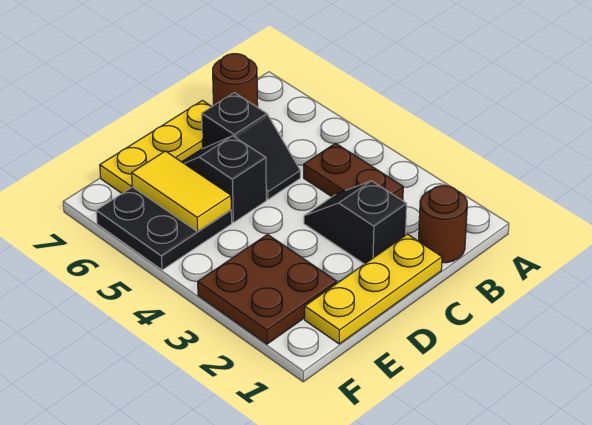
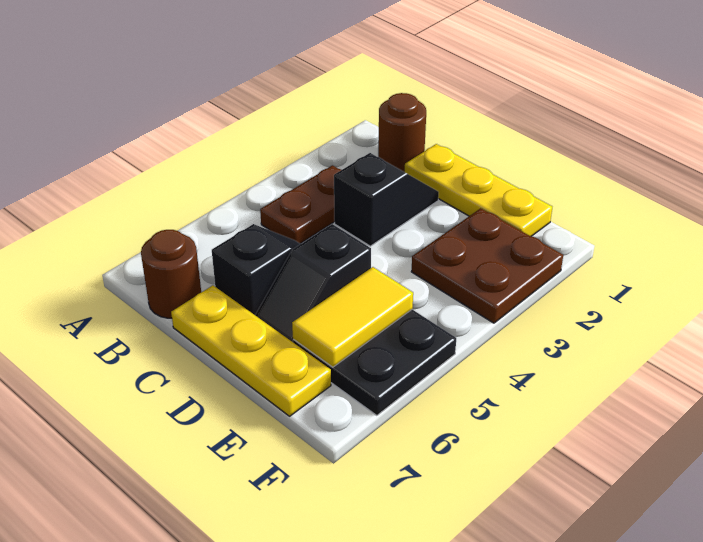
black slope C2:C3 level 1 top 2 -> black slope C2:C3 level 1 top 3

